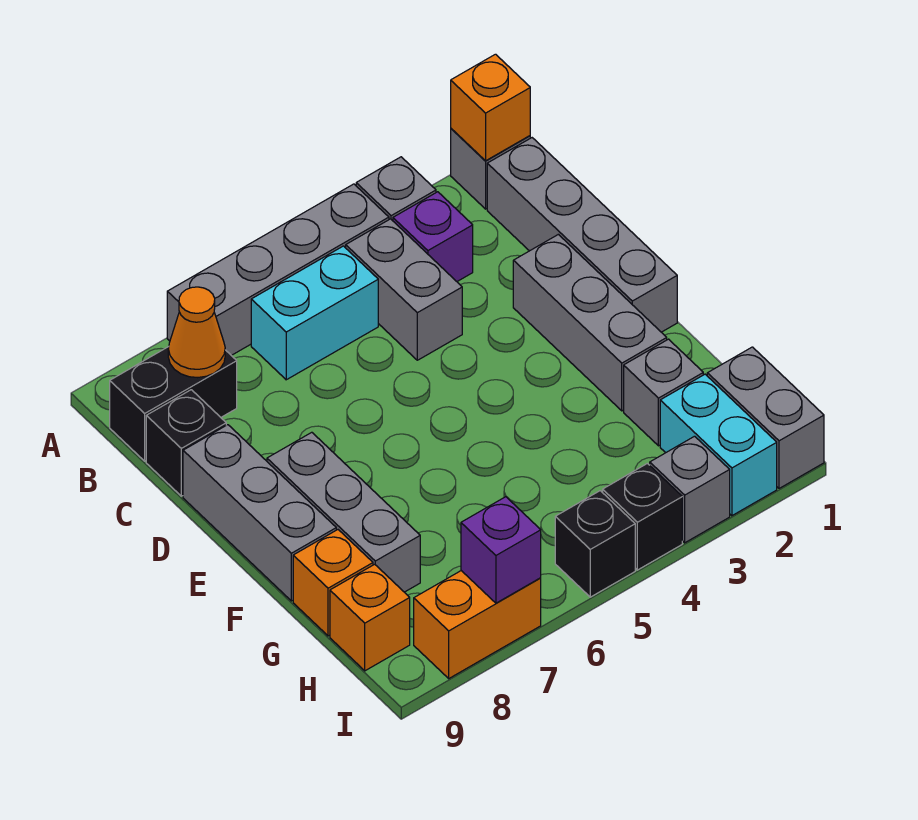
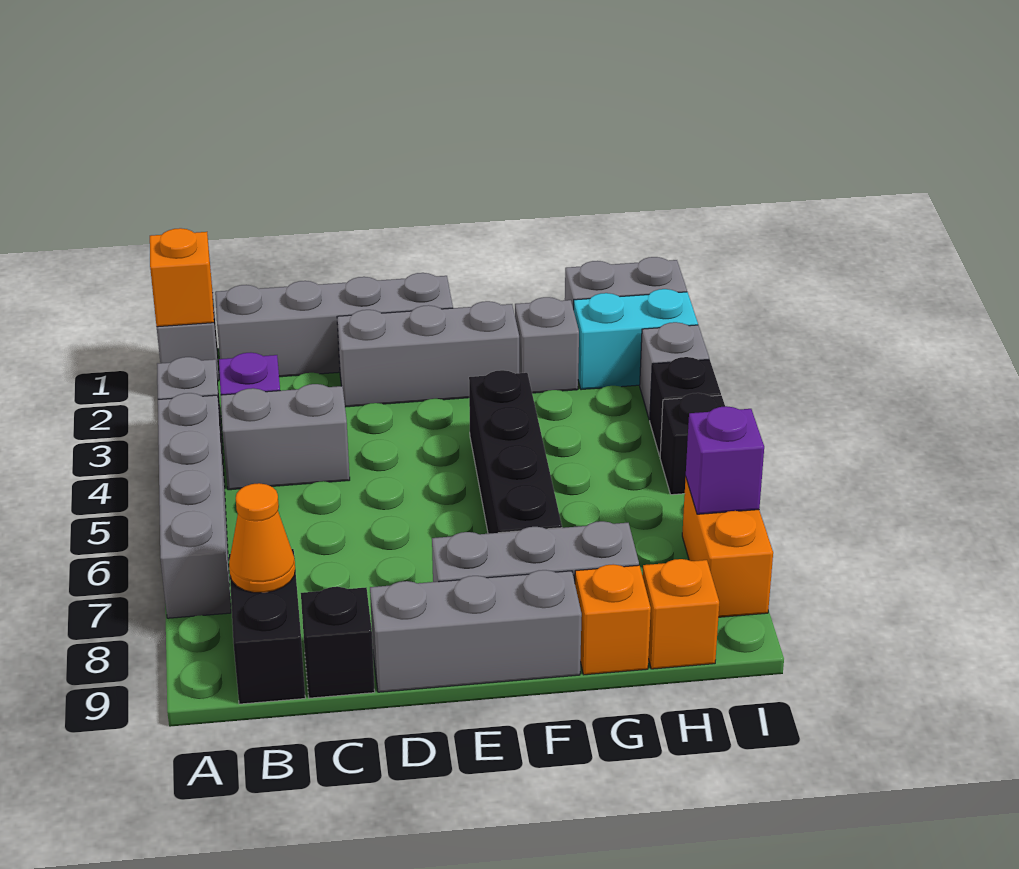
cyan brick B5:B6 level 1 -> none
none -> black brick F4:F7 level 1

